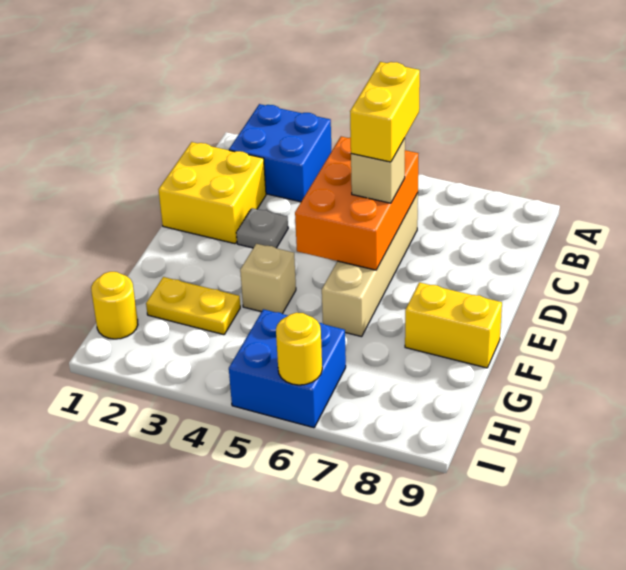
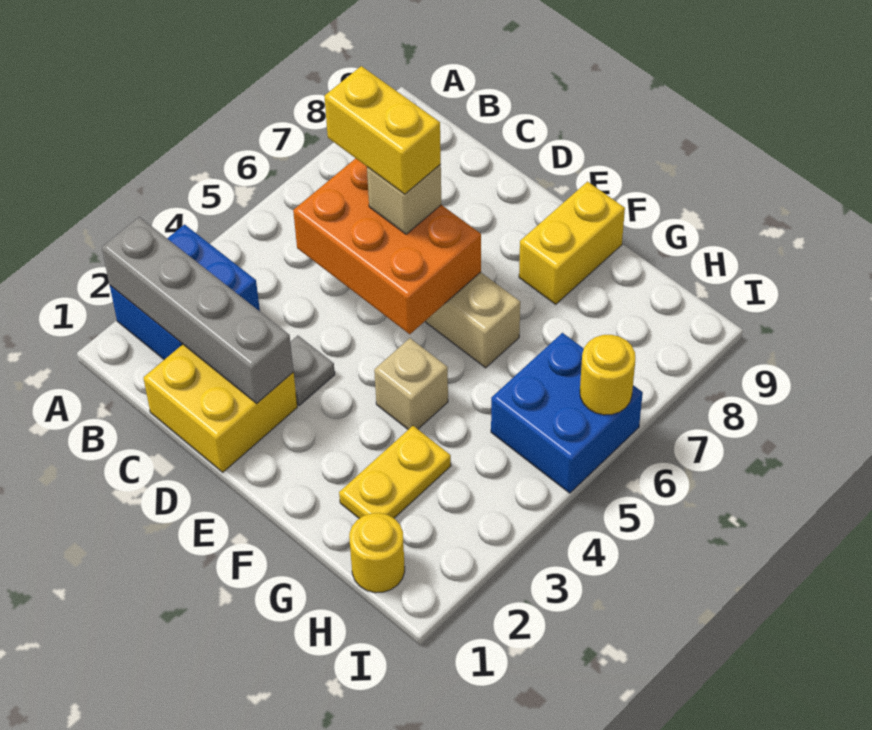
none -> grey brick A2:D2 level 2

